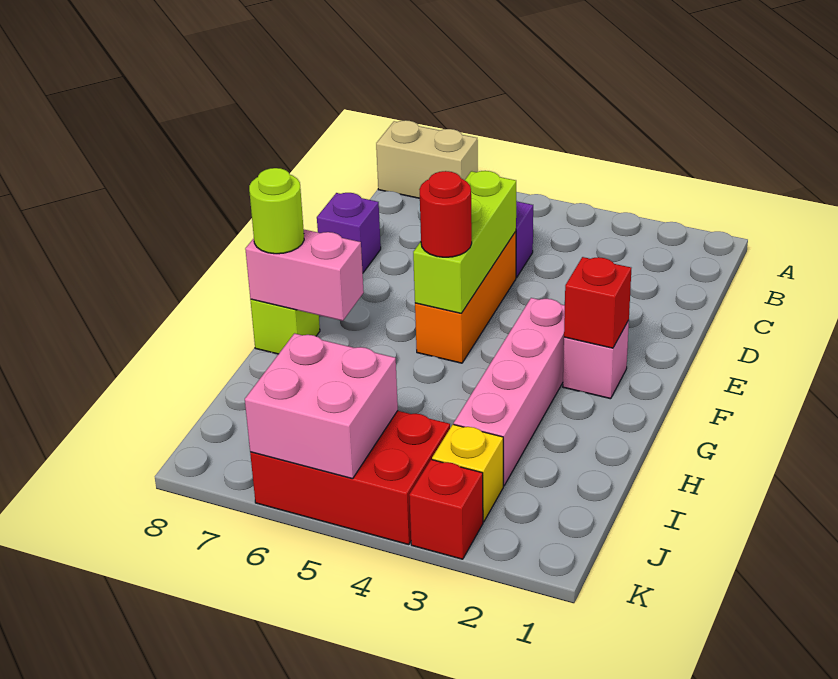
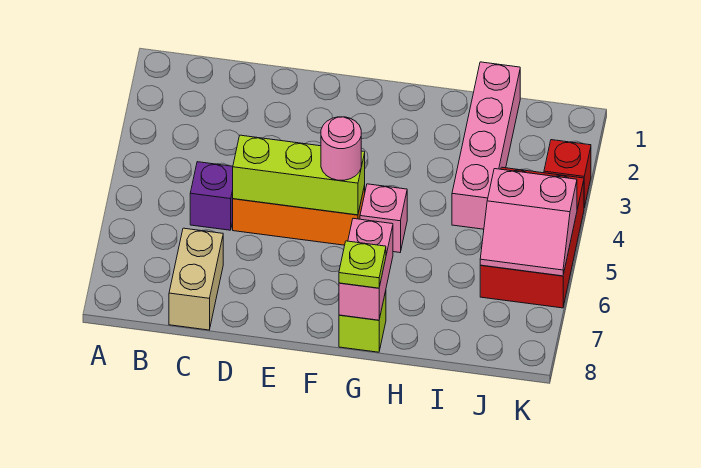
tan brick A7:A8 level 1 -> tan brick C7:C8 level 1
purple brick D8 level 1 -> none
pink brick F2 level 1 -> pink brick G5 level 1
red brick F2 level 2 -> none
pink brick F3:I3 level 1 -> pink brick I1:I4 level 1
red round brick F5 level 3 -> pink round brick F5 level 3
lime round brick G8 level 3 -> lime plate G8 level 3
yellow brick J3 level 1 -> none
pink brick J5:K6 level 2 -> pink slope J5:K6 level 2 top 5

